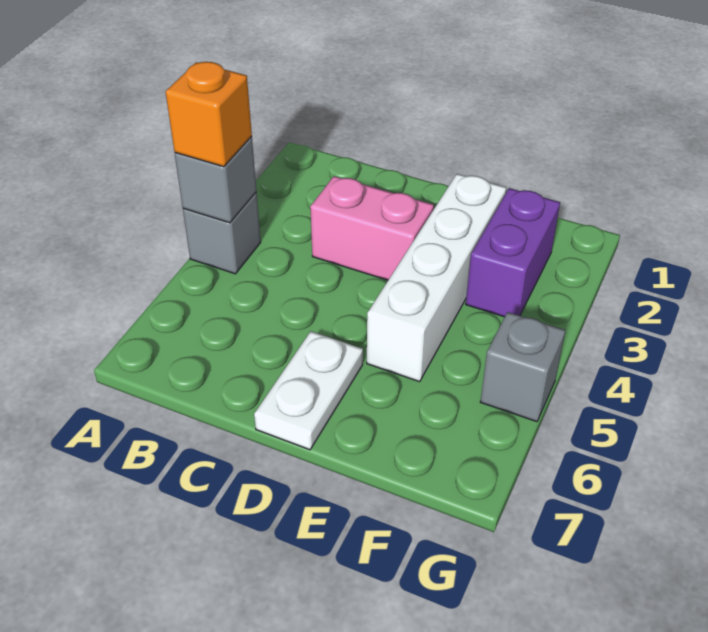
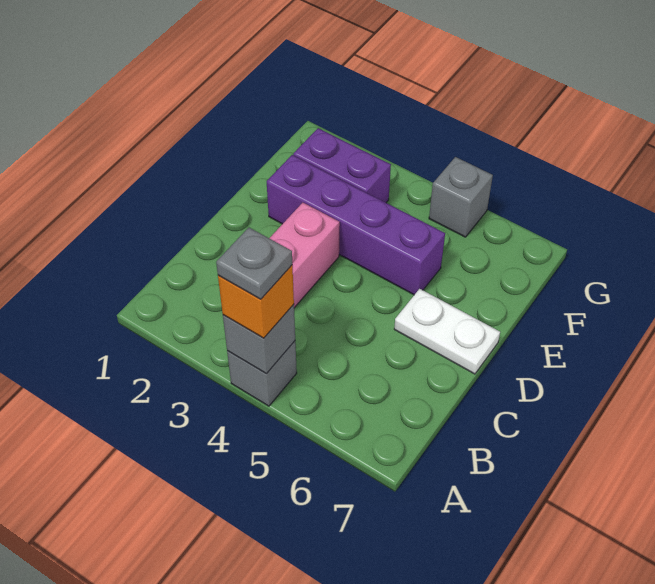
none -> grey plate A4 level 4
white brick E2:E5 level 1 -> purple brick E2:E5 level 1

